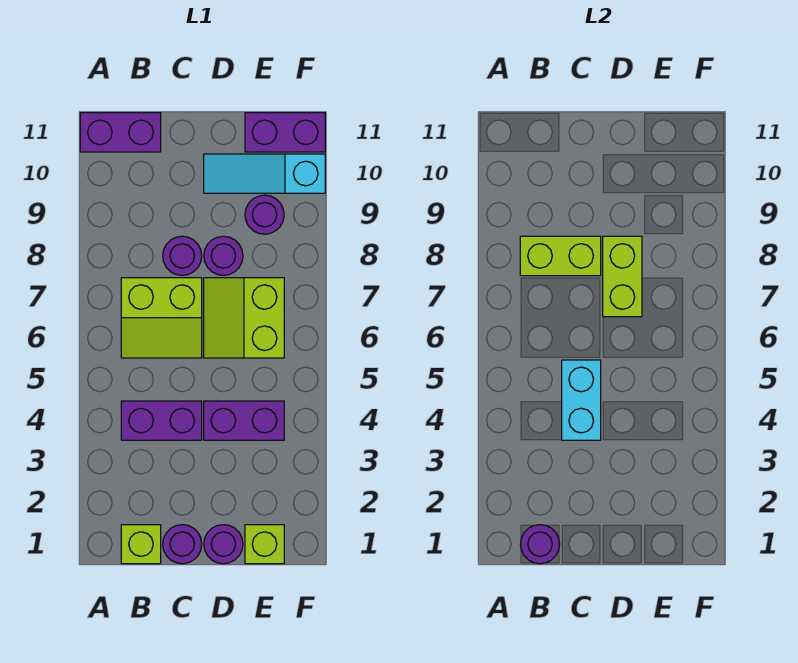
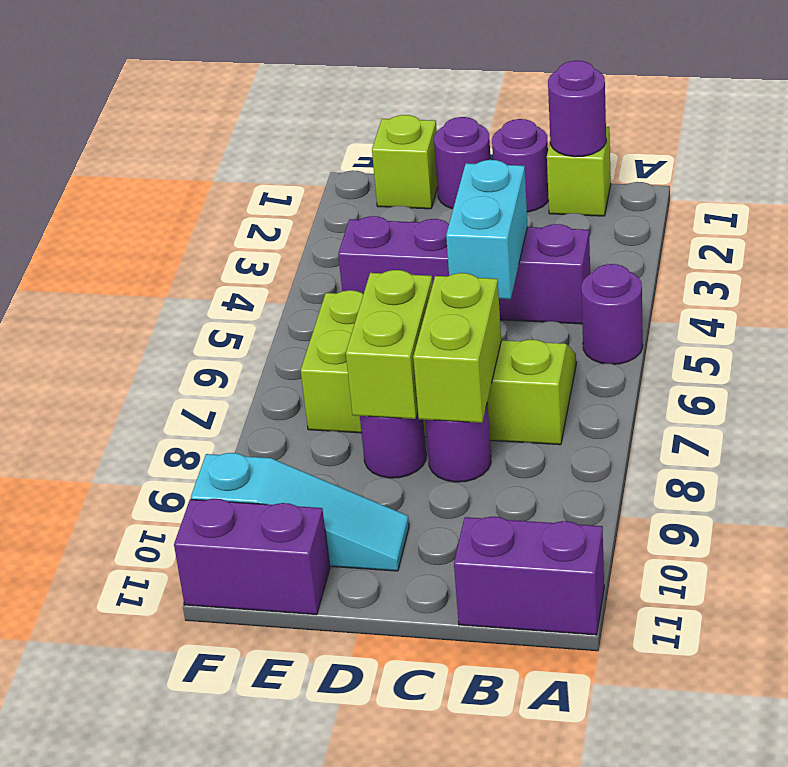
lime brick B8:C8 level 2 -> lime brick C7:C8 level 2
purple round brick E9 level 1 -> purple round brick A5 level 1

